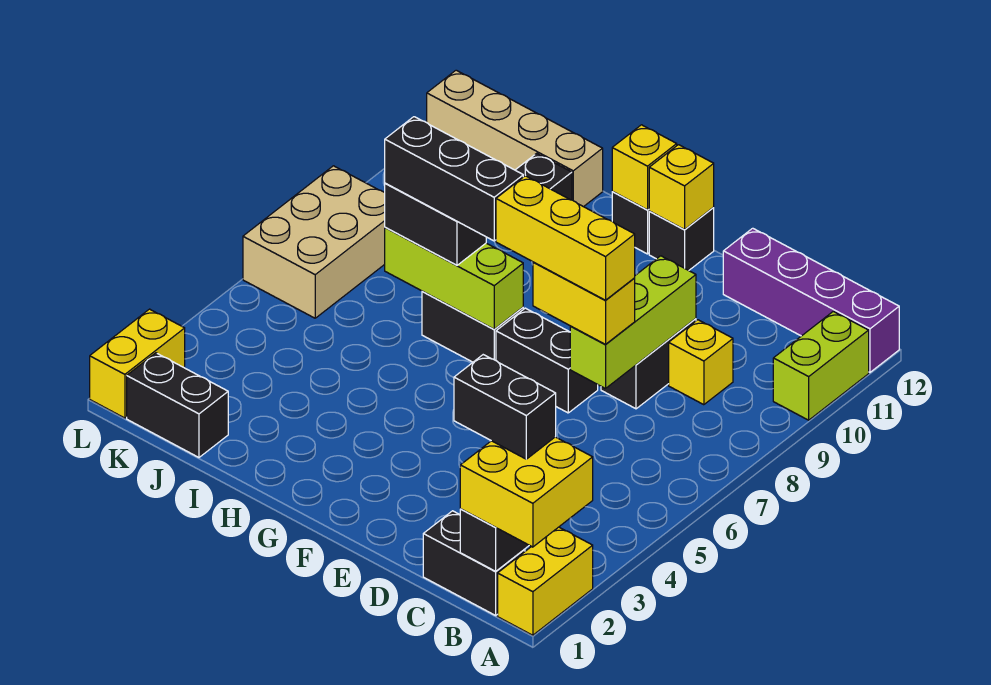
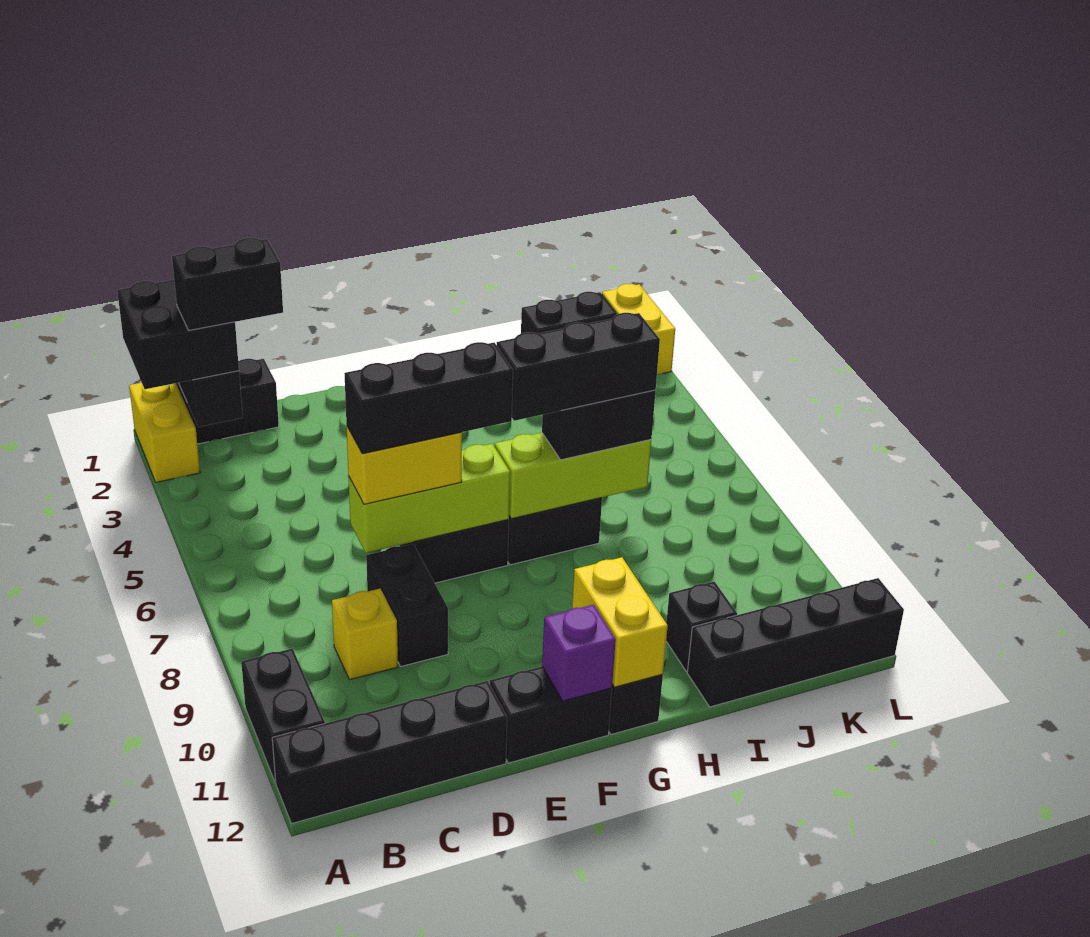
yellow brick A1:B2 level 3 -> black brick A1:B2 level 3
lime brick A10:A11 level 1 -> black brick A10:A11 level 1
purple brick A12:D12 level 1 -> black brick A12:D12 level 1
lime brick D7:D9 level 2 -> lime brick D7:F7 level 2
yellow brick D7:F7 level 4 -> black brick D7:F7 level 4
black brick F12 level 1 -> black brick E12:F12 level 1
yellow brick F12 level 2 -> purple brick F12 level 2
yellow brick G12 level 2 -> yellow brick G11:G12 level 2
tan brick I12:L12 level 1 -> black brick I12:L12 level 1
tan brick K6:L8 level 1 -> none

